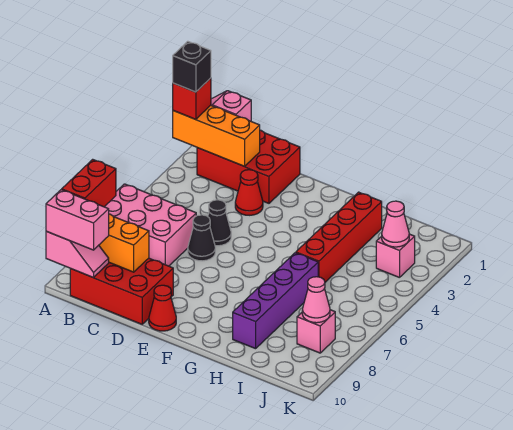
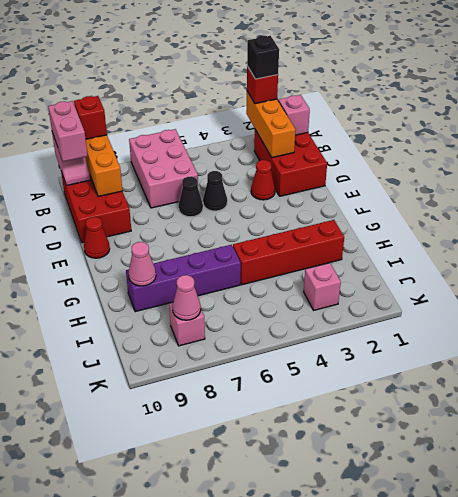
red brick A8:A9 level 3 -> red brick A9 level 3
pink cone J3 level 2 -> pink cone H9 level 2

